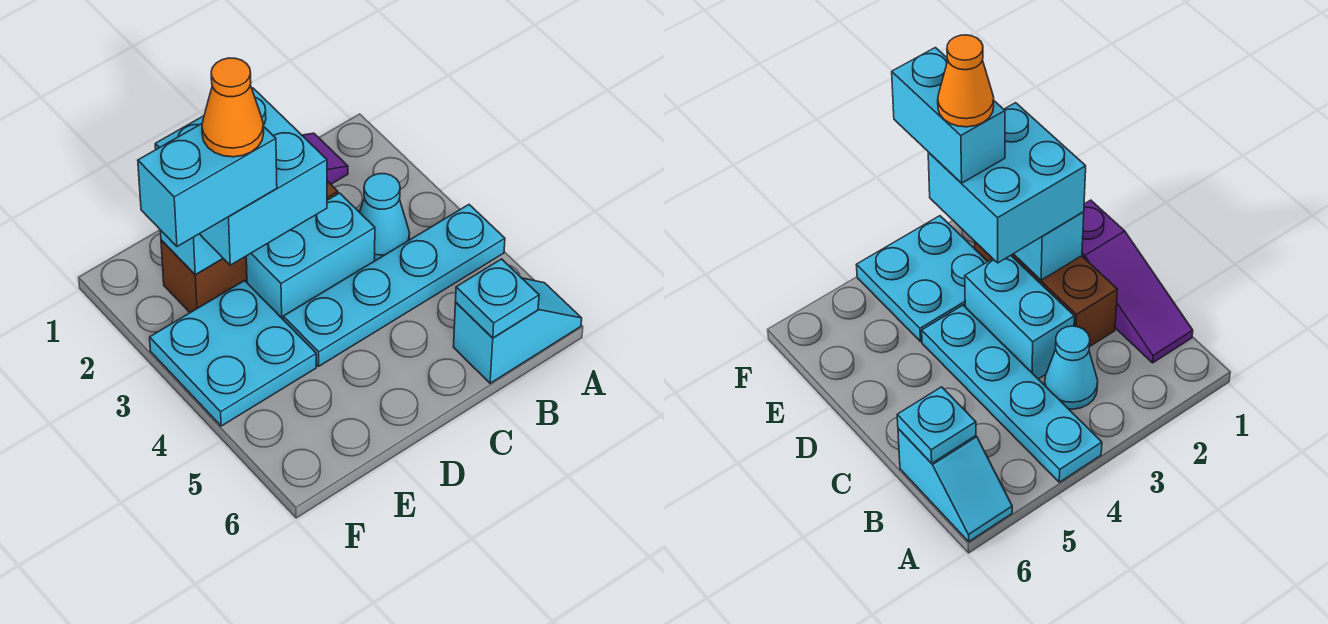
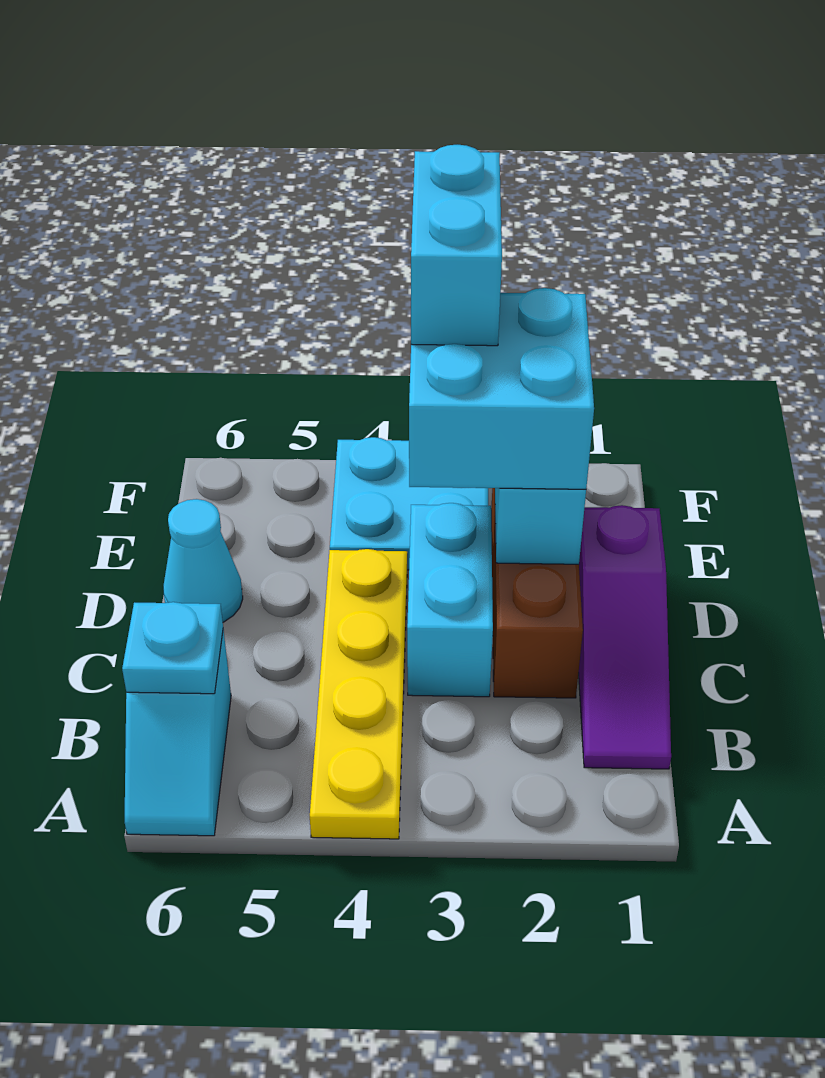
cyan plate A4:D4 level 1 -> yellow plate A4:D4 level 1
cyan cone B3 level 1 -> cyan cone D6 level 1
orange cone E3 level 5 -> none

